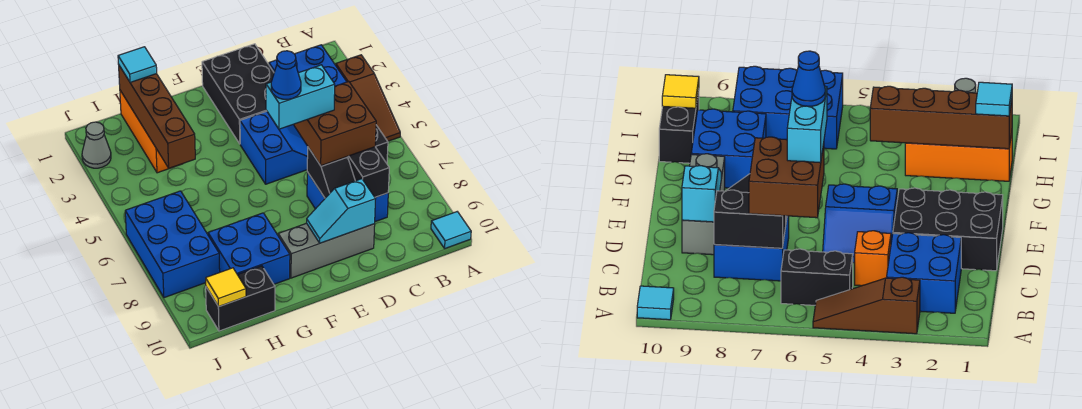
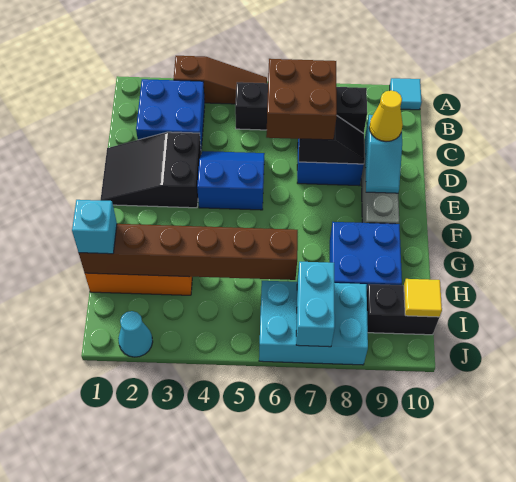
orange brick C4 level 1 -> none
black brick D1:E3 level 1 -> black slope D1:E3 level 1 top 3
cyan brick D6:E6 level 4 -> cyan brick I7:J7 level 2
none -> yellow cone D9 level 3
blue cone E6 level 5 -> none
brown brick H1:H4 level 2 -> brown brick H1:H6 level 2
cyan tile H1 level 3 -> cyan brick H1 level 3
black brick H10:I10 level 1 -> black brick I9:I10 level 1
blue brick I6:J8 level 1 -> cyan brick I6:J8 level 1
grey cone J2 level 1 -> cyan cone J2 level 1

